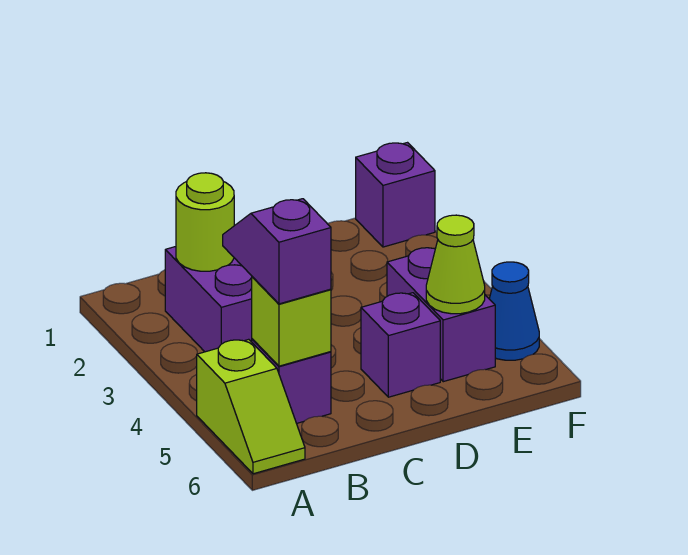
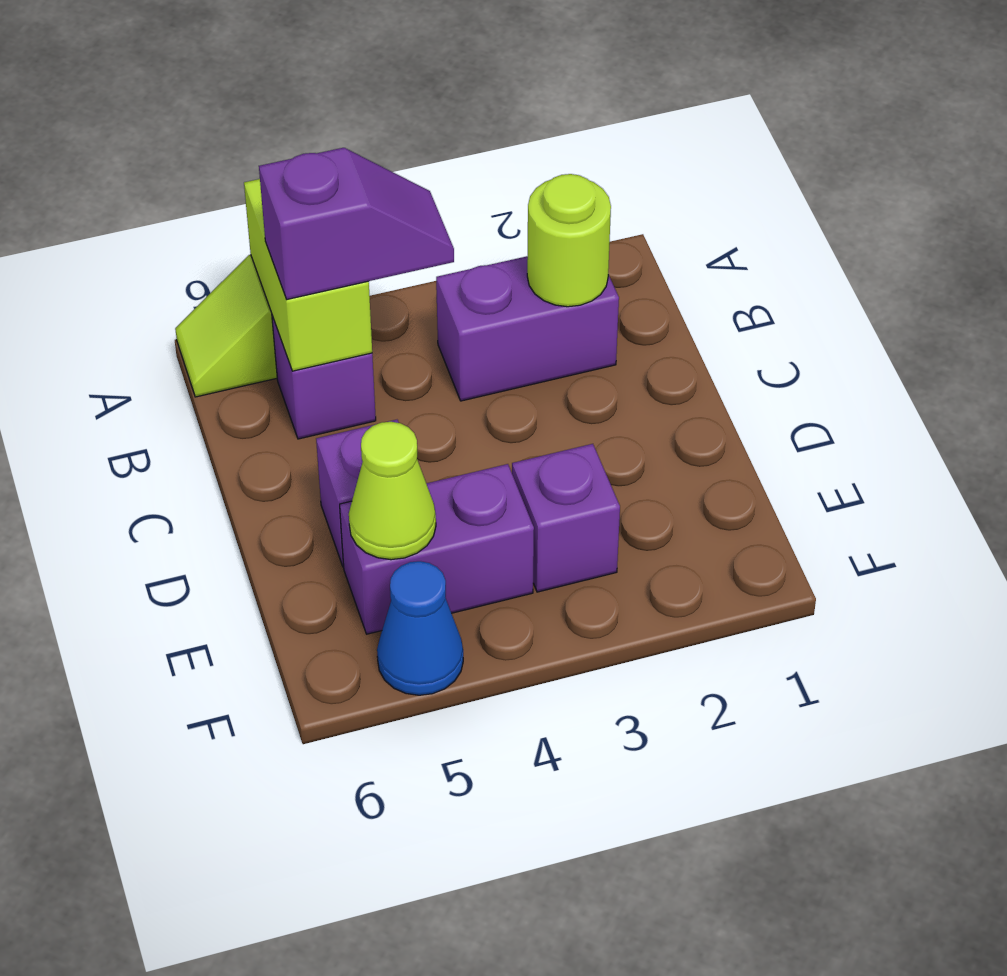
lime brick B5 level 2 -> lime brick A5:B5 level 2
purple brick F1 level 1 -> purple brick E3 level 1

